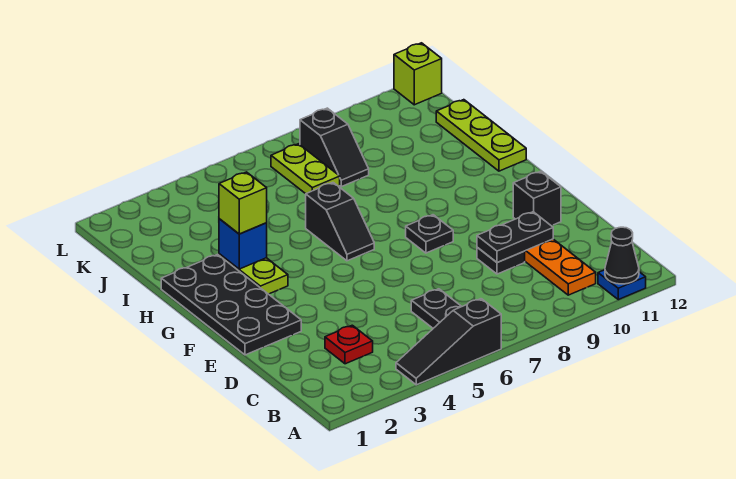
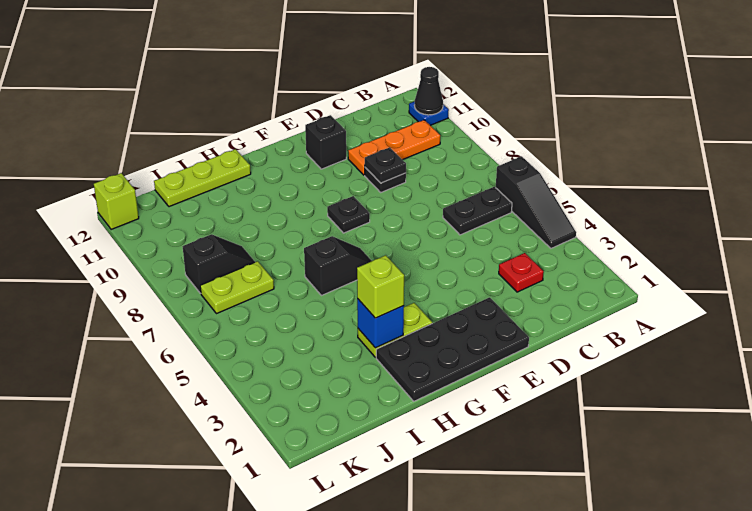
black plate D9:D10 level 2 -> black plate D9 level 2

